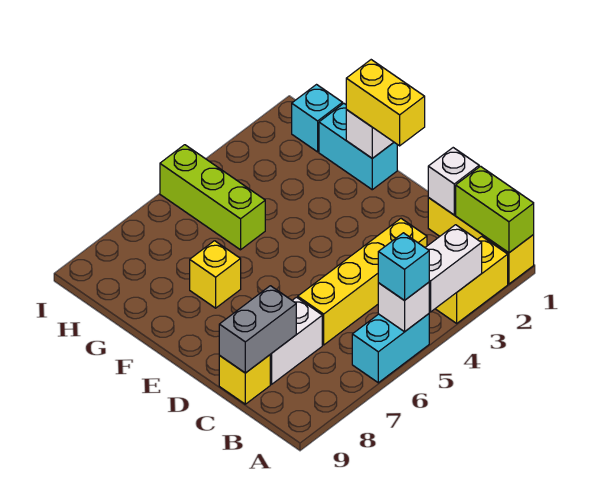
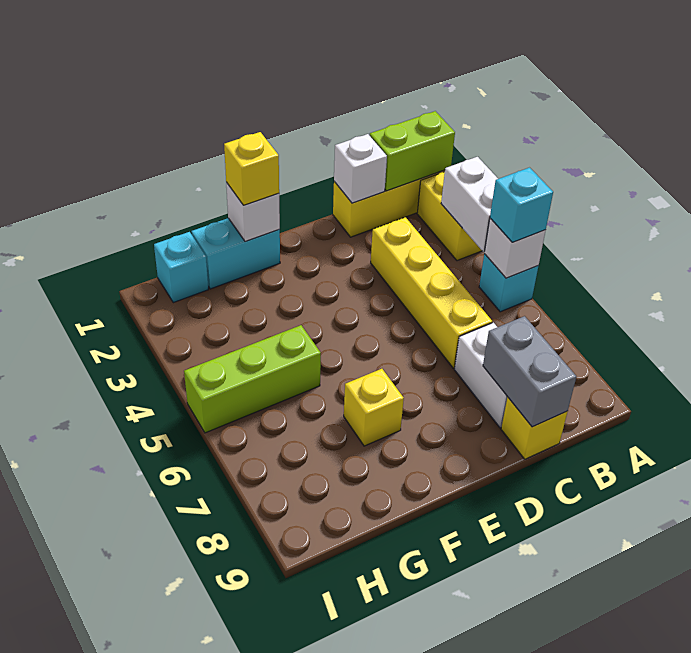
cyan brick A5:A6 level 1 -> cyan brick A5 level 1
yellow brick E1:F1 level 3 -> yellow brick F1 level 3

